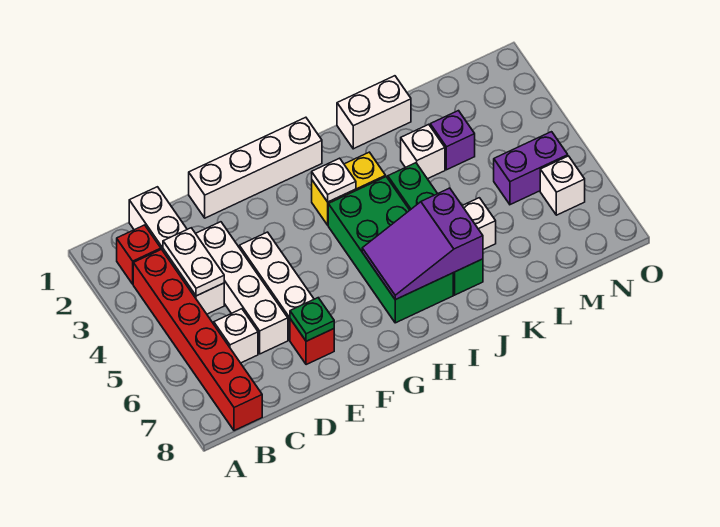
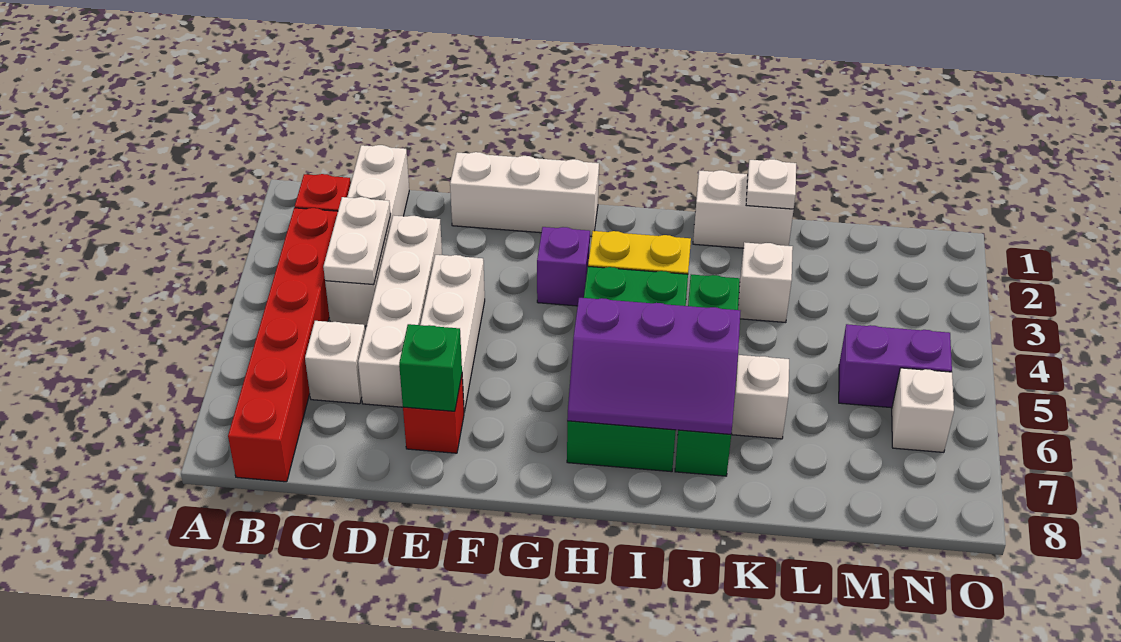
white brick E1:H1 level 1 -> white brick E1:G1 level 1
green plate E7 level 2 -> green brick E7 level 2
white plate H3 level 2 -> white plate K1 level 2
purple slope H6:J7 level 2 top J -> purple slope H6:J7 level 2 top 6
purple brick L3 level 1 -> purple brick G3 level 1

